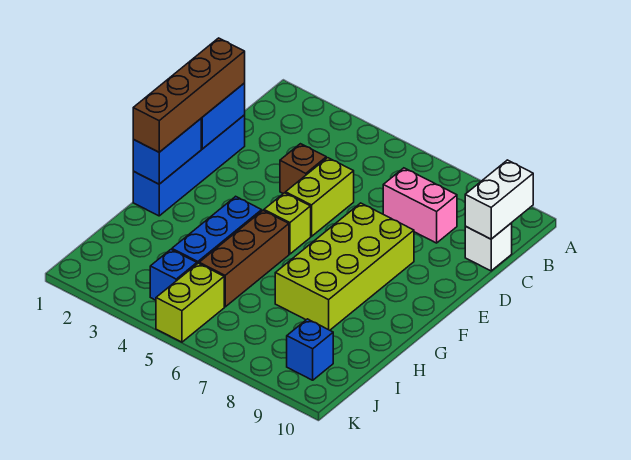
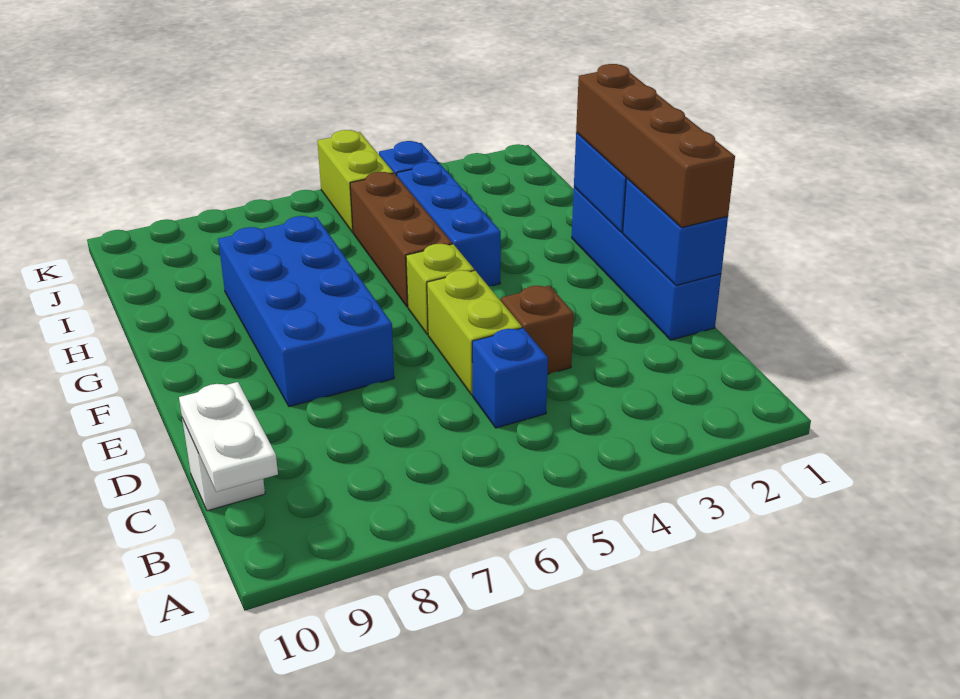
white brick B10:C10 level 2 -> white plate B10:C10 level 2
pink brick C7:C8 level 1 -> none
lime brick E7:H8 level 1 -> blue brick E7:H8 level 1
blue brick J9 level 1 -> blue brick C5 level 1

